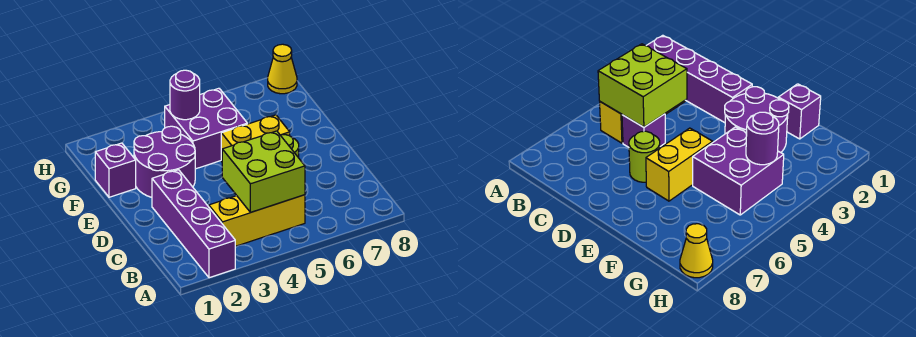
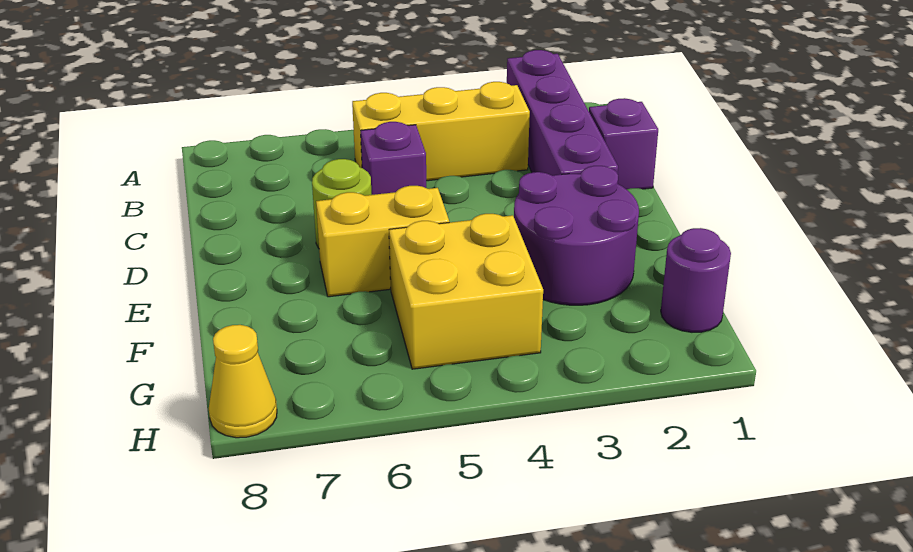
lime brick B4:C5 level 2 -> none
purple brick F1 level 1 -> purple brick C1 level 1
purple brick F4:G5 level 1 -> yellow brick F4:G5 level 1
purple round brick G4 level 2 -> purple round brick G1 level 1

